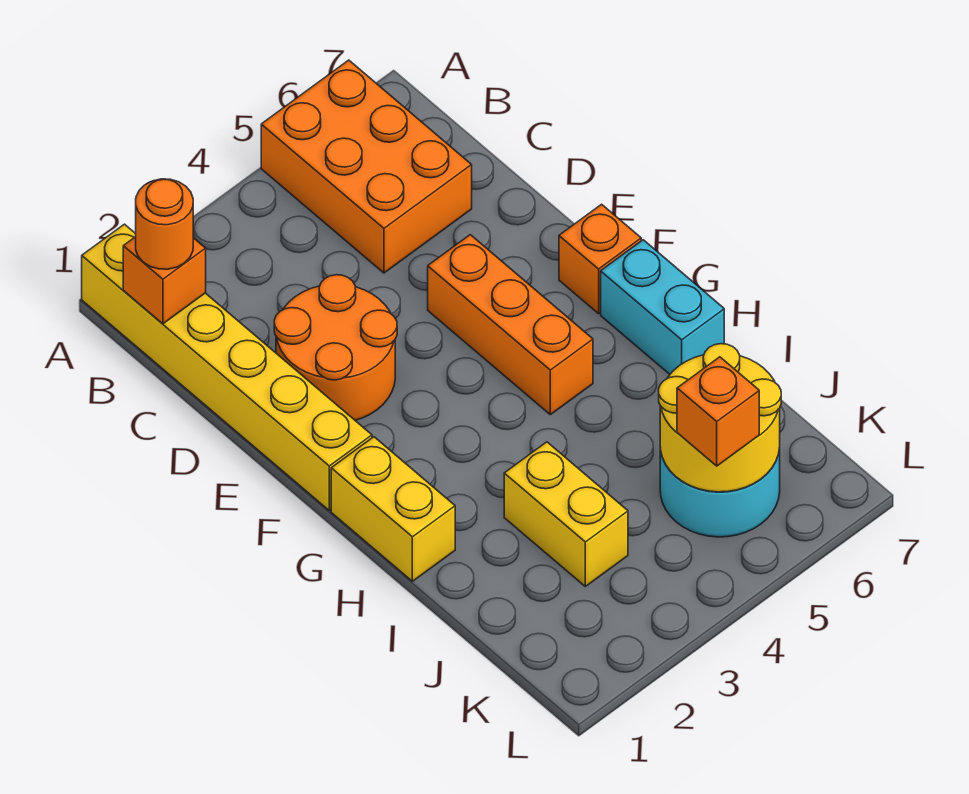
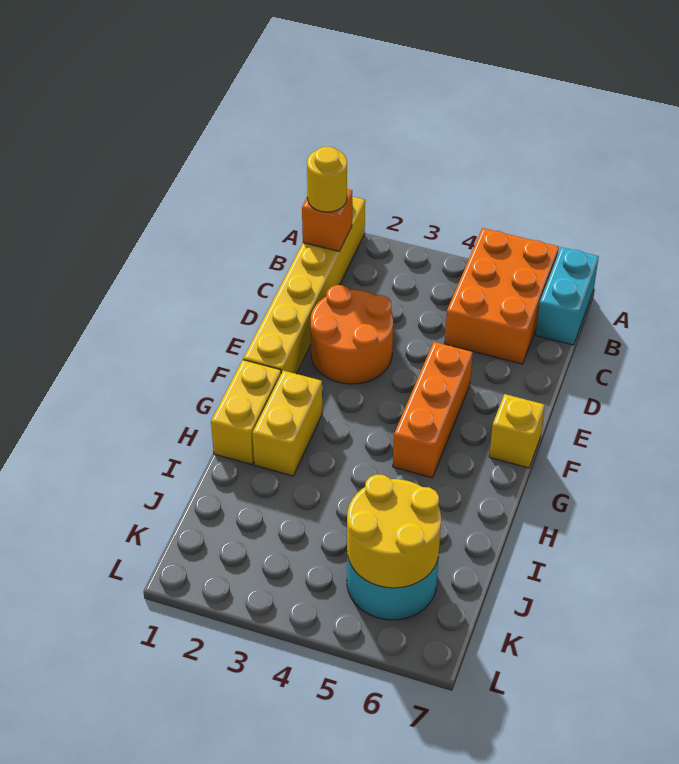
orange round brick B1 level 3 -> yellow round brick B1 level 3
orange brick F7 level 1 -> yellow brick F7 level 1
cyan brick G7:H7 level 1 -> cyan brick A7:B7 level 1
yellow brick I3:J3 level 1 -> yellow brick G2:H2 level 1
orange brick K5 level 3 -> none

